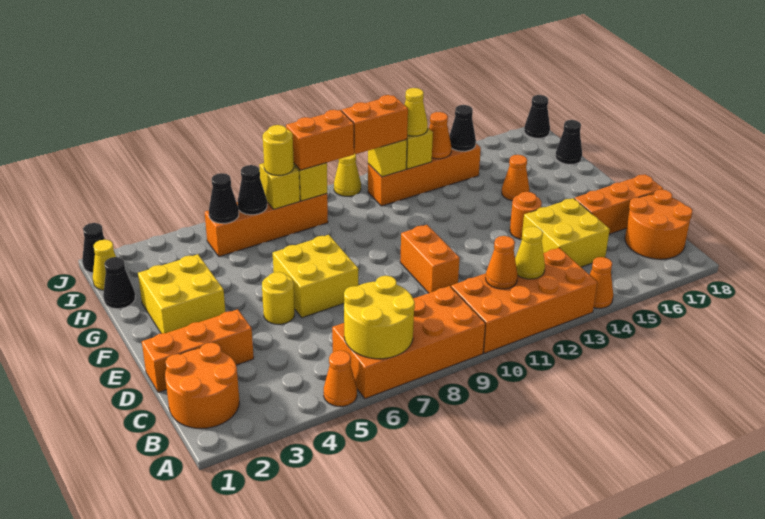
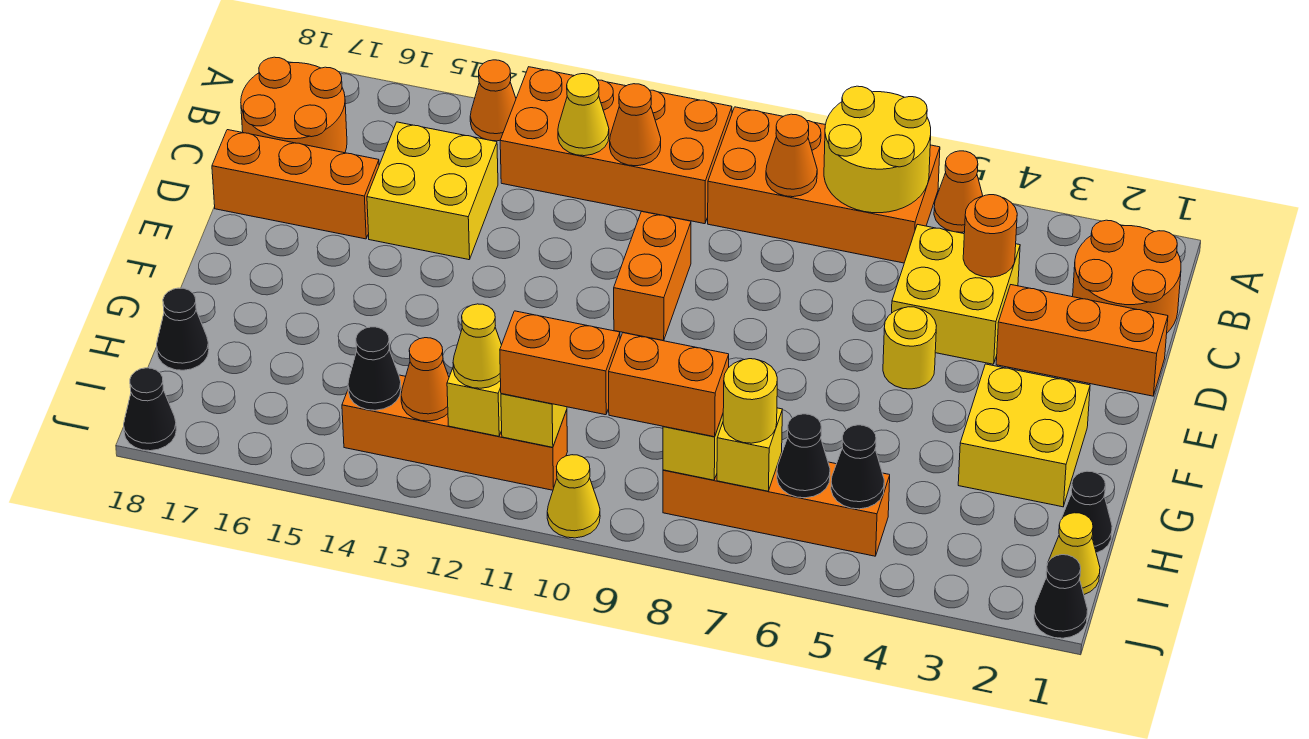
yellow brick E6:F7 level 1 -> yellow brick C4:D5 level 1
orange round brick E14 level 1 -> orange round brick C4 level 2
orange cone G15 level 1 -> orange cone B8 level 2

